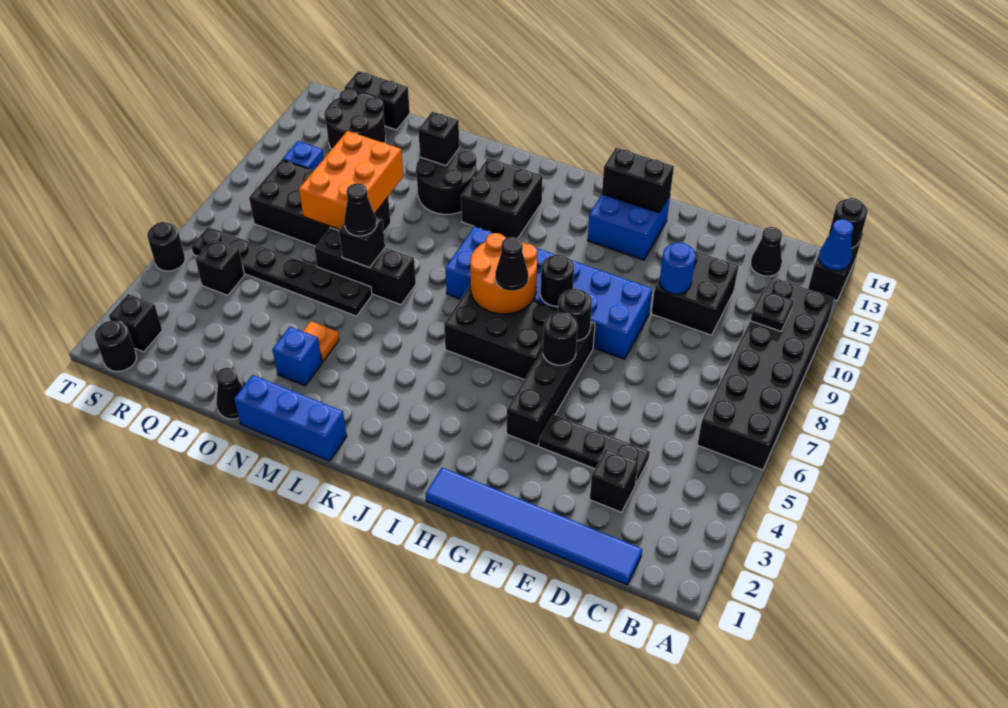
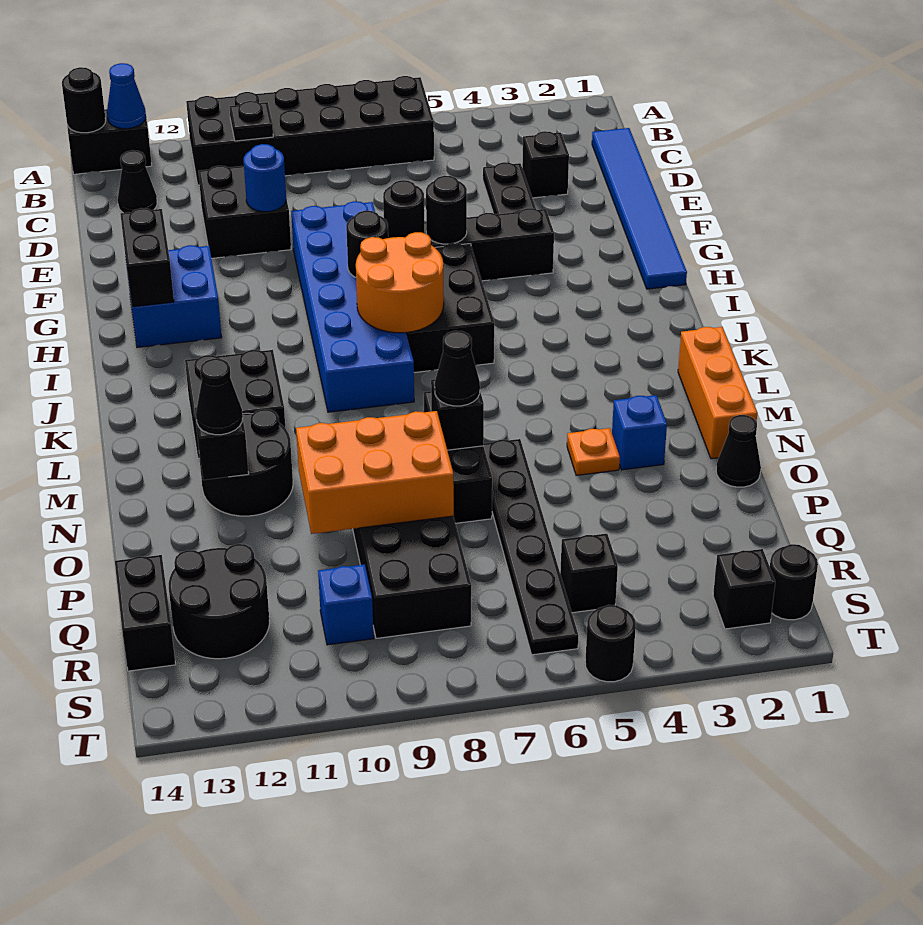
black cone I7 level 3 -> black cone N12 level 3
blue brick L1:N1 level 1 -> orange brick L1:N1 level 1

